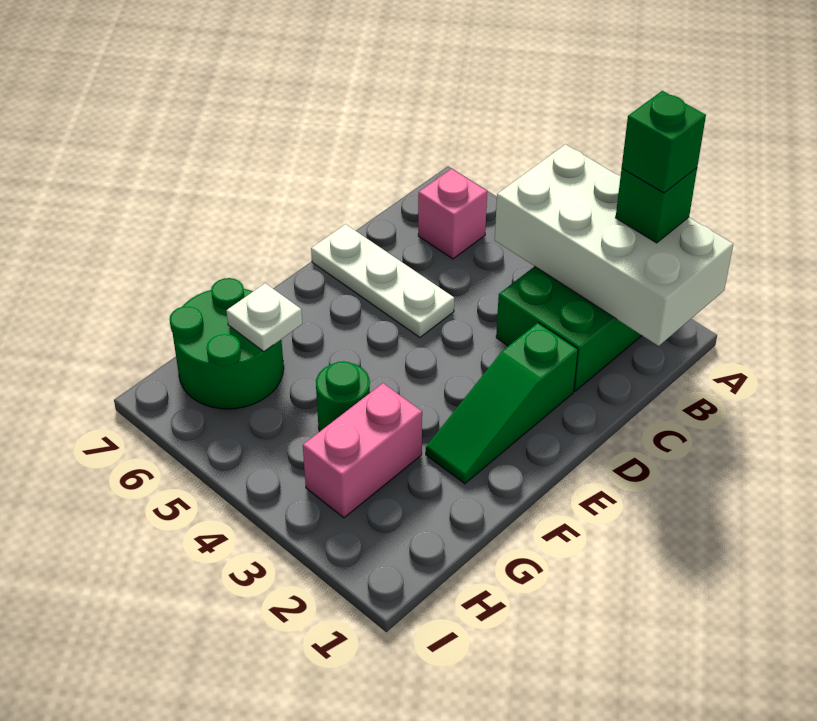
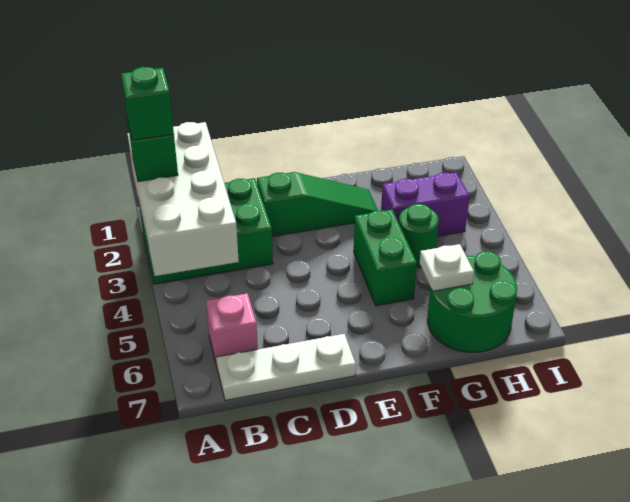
white plate D5:D7 level 1 -> white plate B7:D7 level 1
none -> green brick F4:F5 level 1
pink brick G3:H3 level 1 -> purple brick G3:H3 level 1

